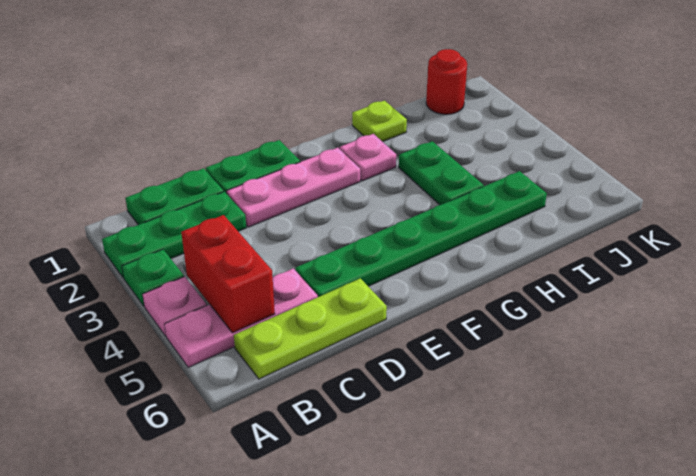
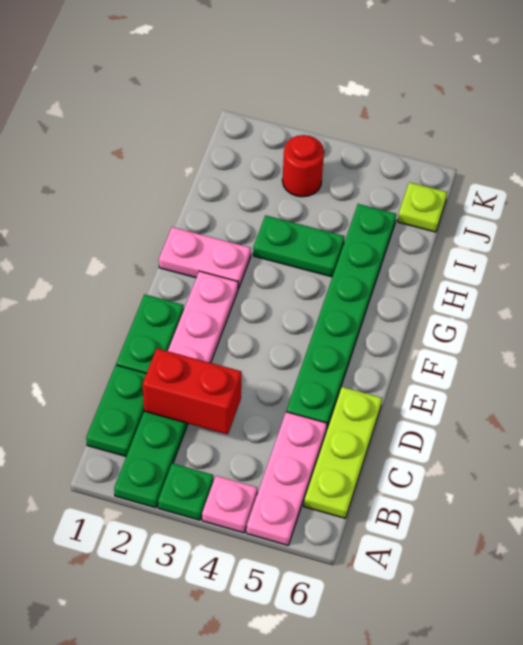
red brick B4:B5 level 2 -> red brick C2:C3 level 2
pink plate G2 level 1 -> pink plate G1:G2 level 1
lime plate H1 level 1 -> lime plate J6 level 1
red round brick J1 level 1 -> red round brick J3 level 1

